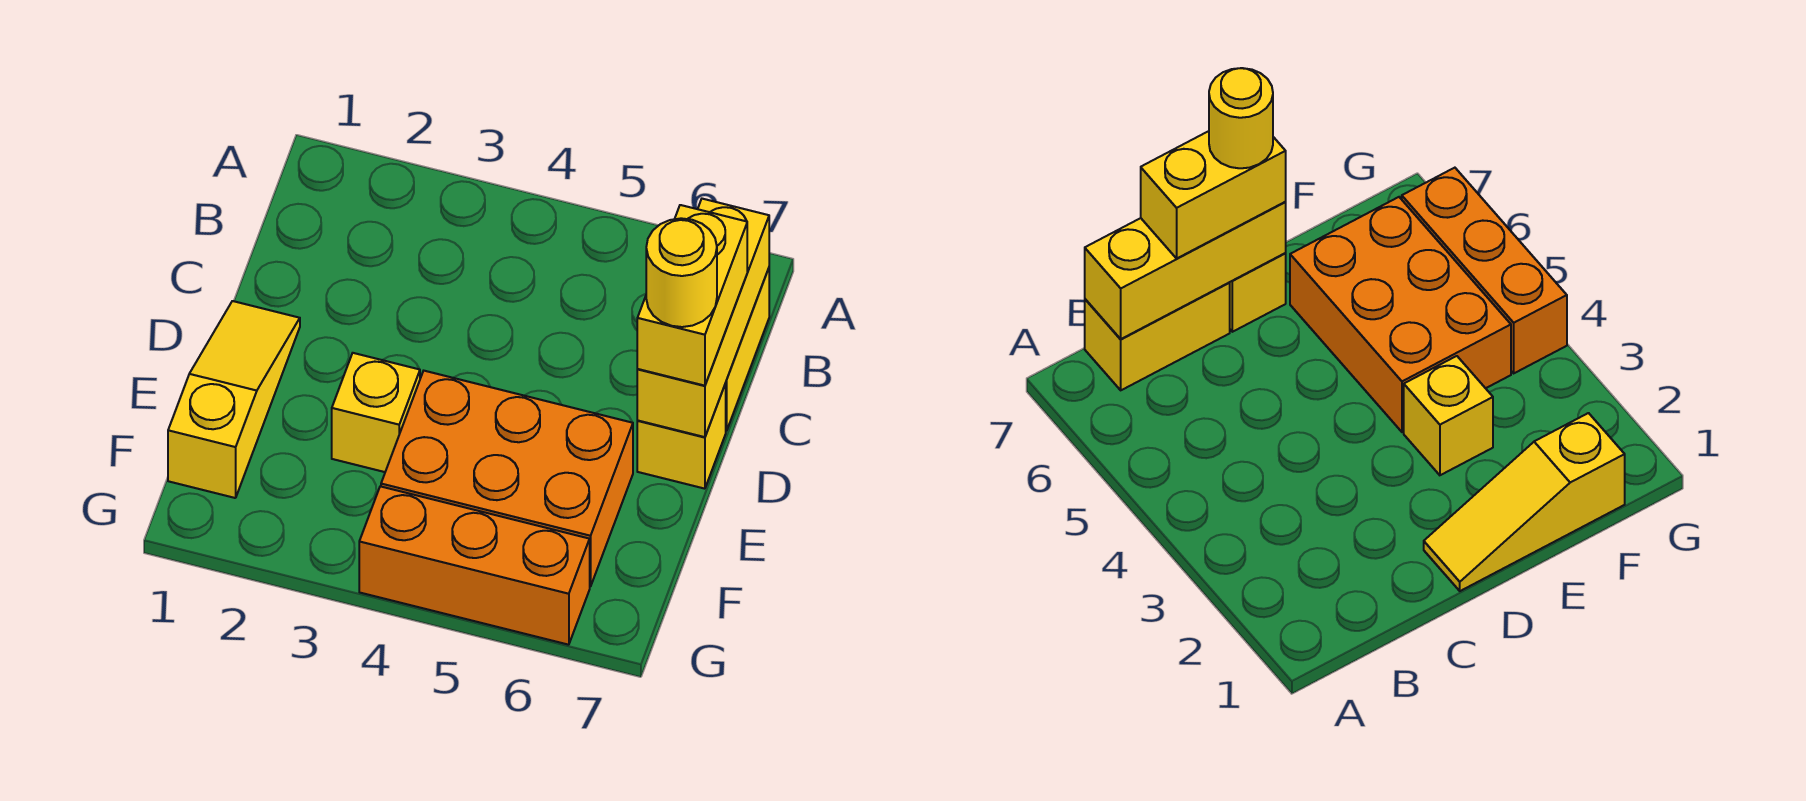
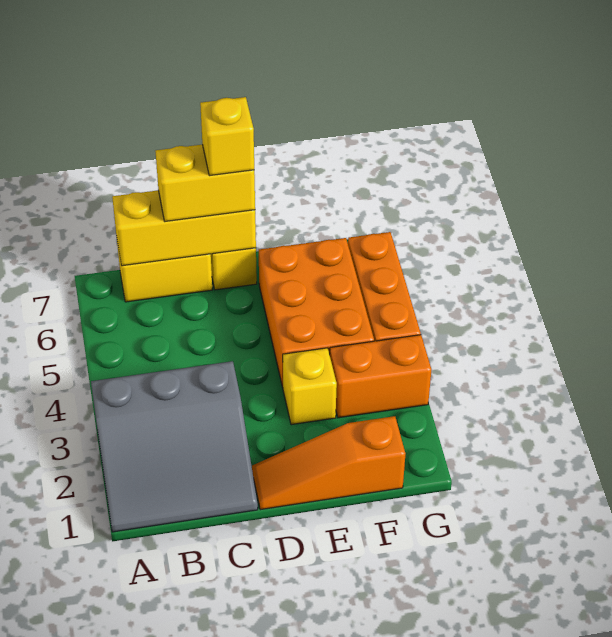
none -> grey slope A1:C3 level 1 top 3
yellow slope D1:F1 level 1 top F -> orange slope D1:F1 level 1 top F
yellow round brick D7 level 4 -> yellow brick D7 level 4
none -> orange brick F3:G3 level 1

